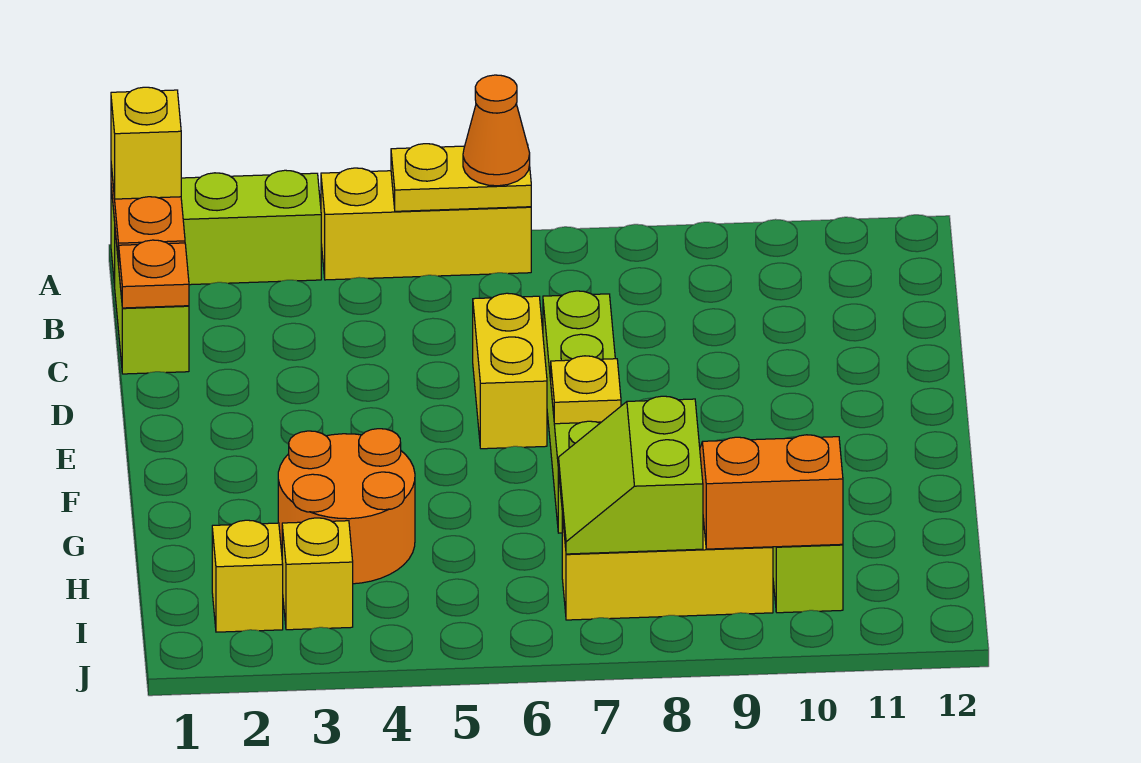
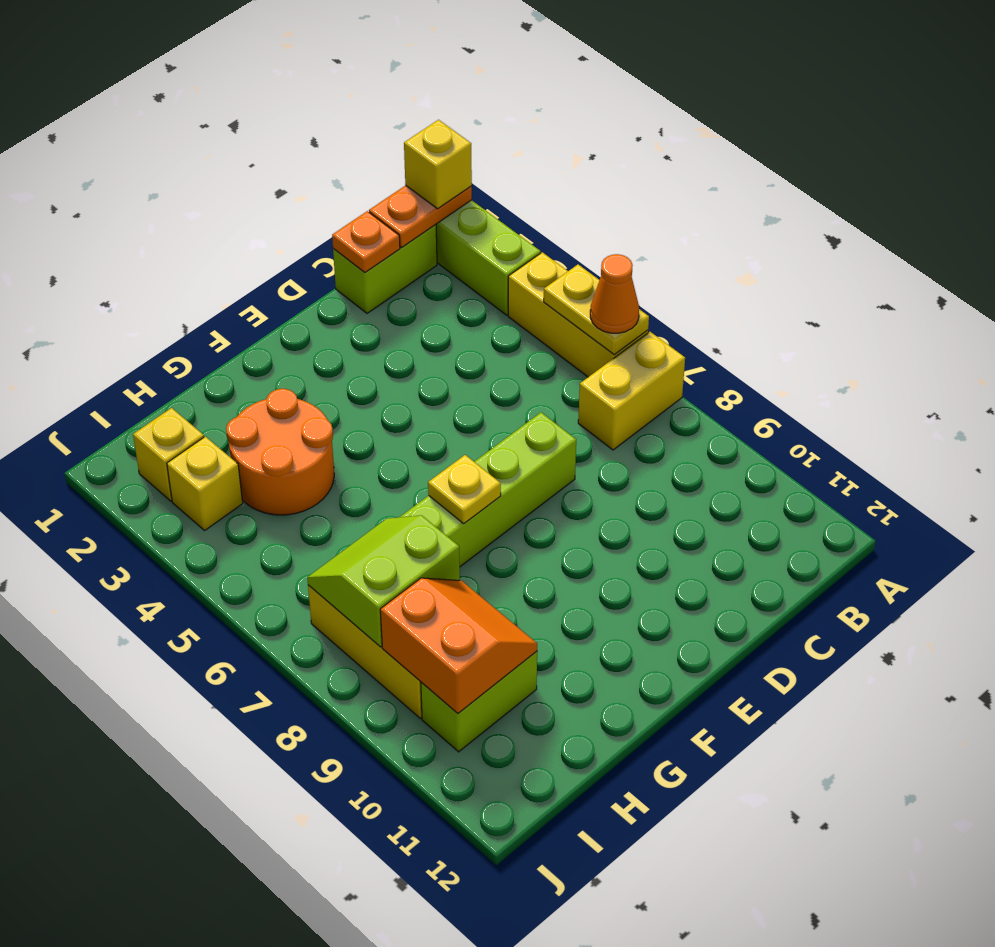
yellow brick D6:E6 level 1 -> yellow brick A7:B7 level 1

